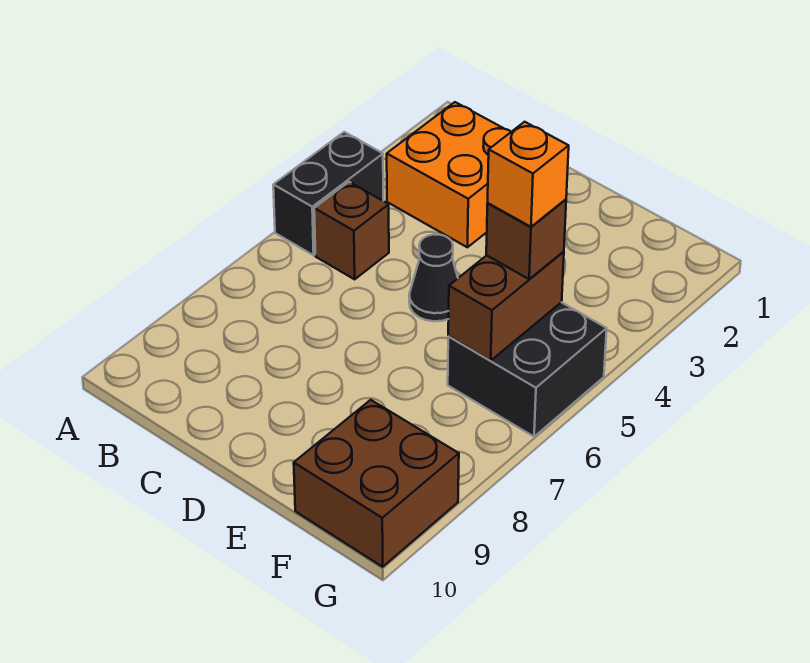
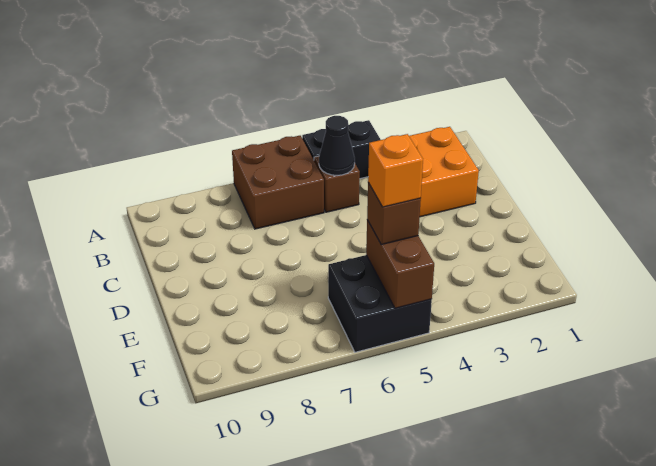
black cone D5 level 1 -> black cone B5 level 2
brown brick F5:F6 level 2 -> brown brick F5:G5 level 2
brown brick F9:G10 level 1 -> brown brick A6:B7 level 1

